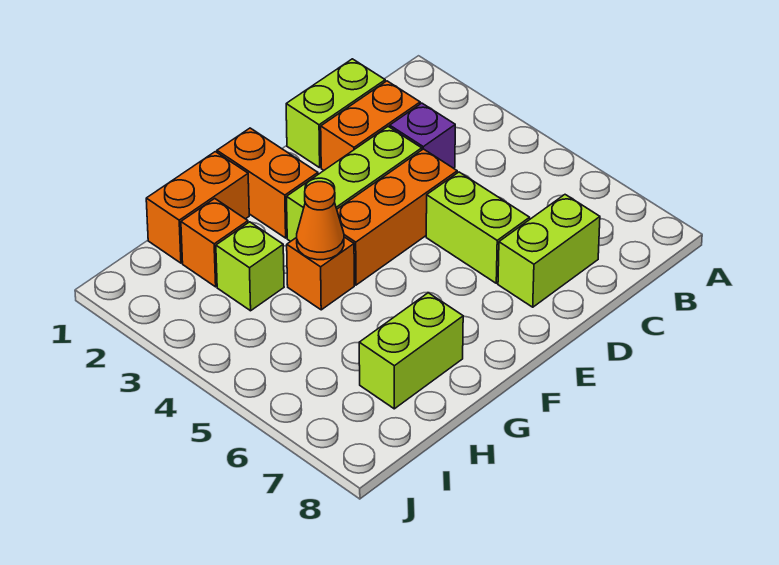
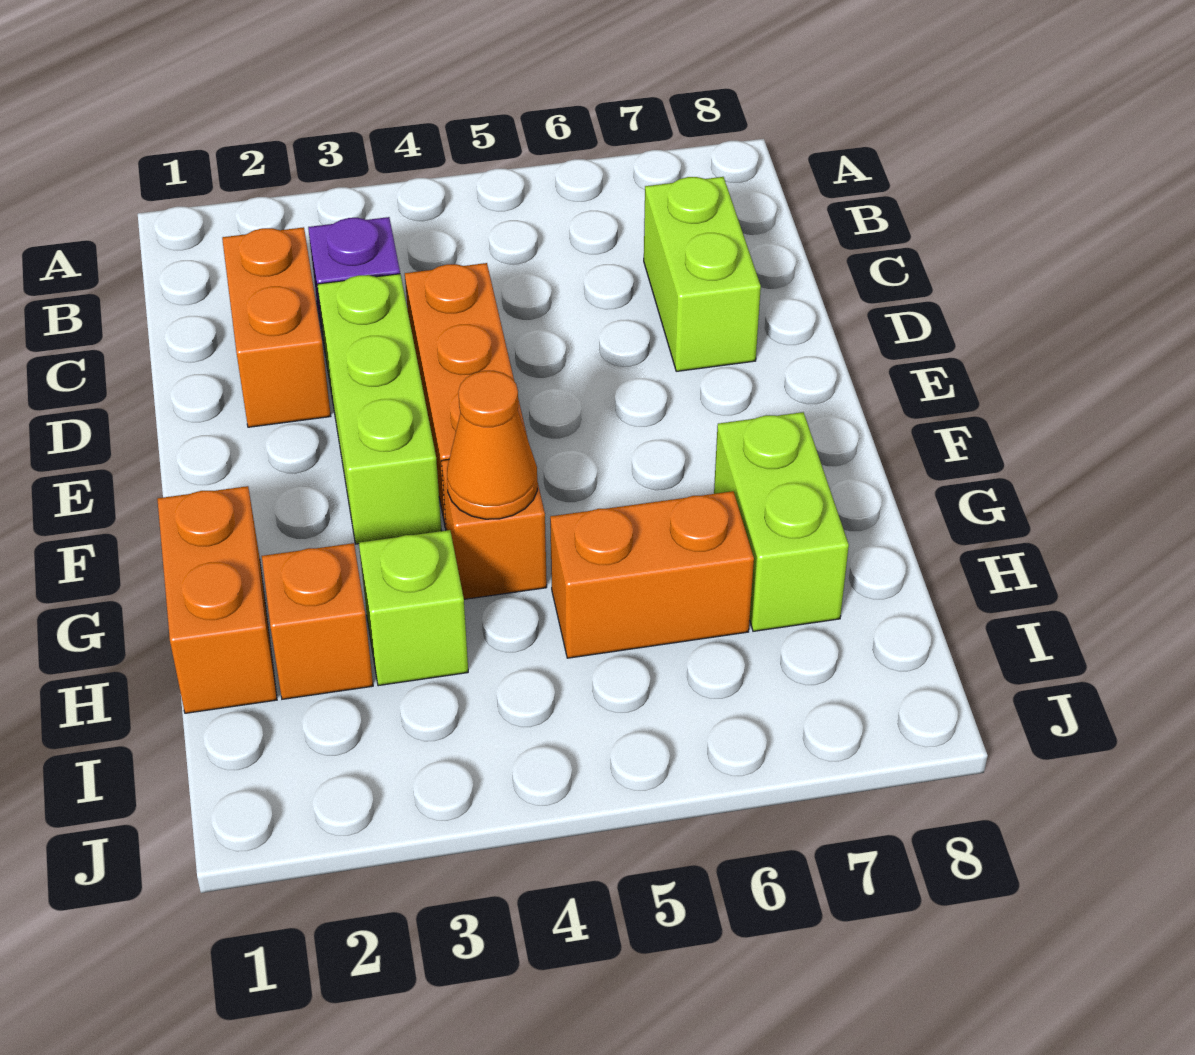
lime brick C1:D1 level 1 -> none
lime brick D5:D6 level 1 -> none
orange brick F1:F2 level 1 -> orange brick H5:H6 level 1

